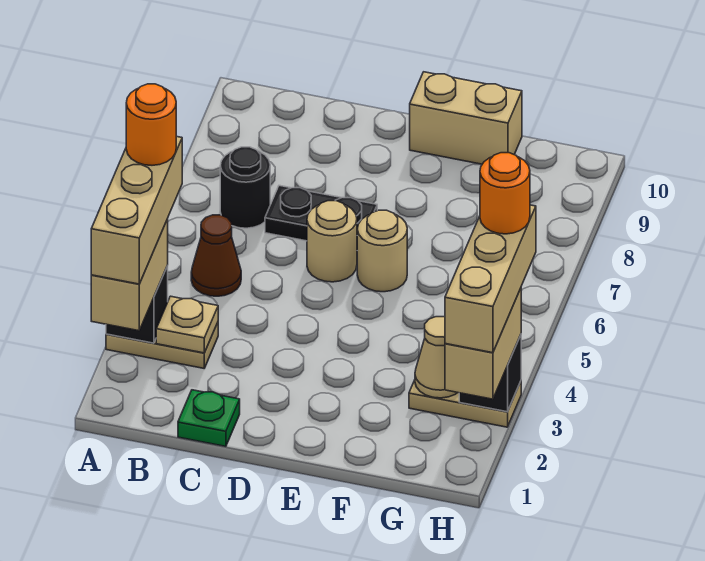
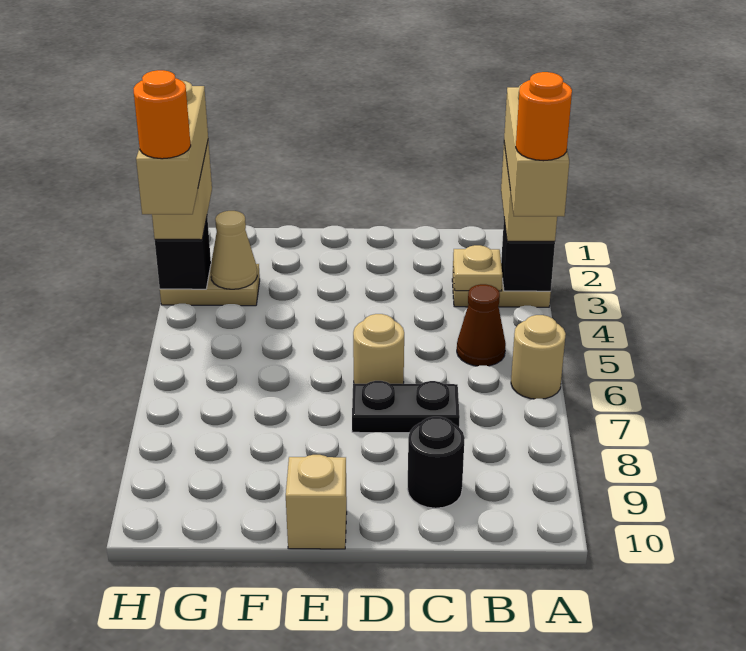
black round brick B7 level 1 -> black round brick C9 level 1
green plate C1 level 1 -> none
tan round brick E6 level 1 -> tan round brick A6 level 1
tan brick E10:F10 level 1 -> tan brick E10 level 1

